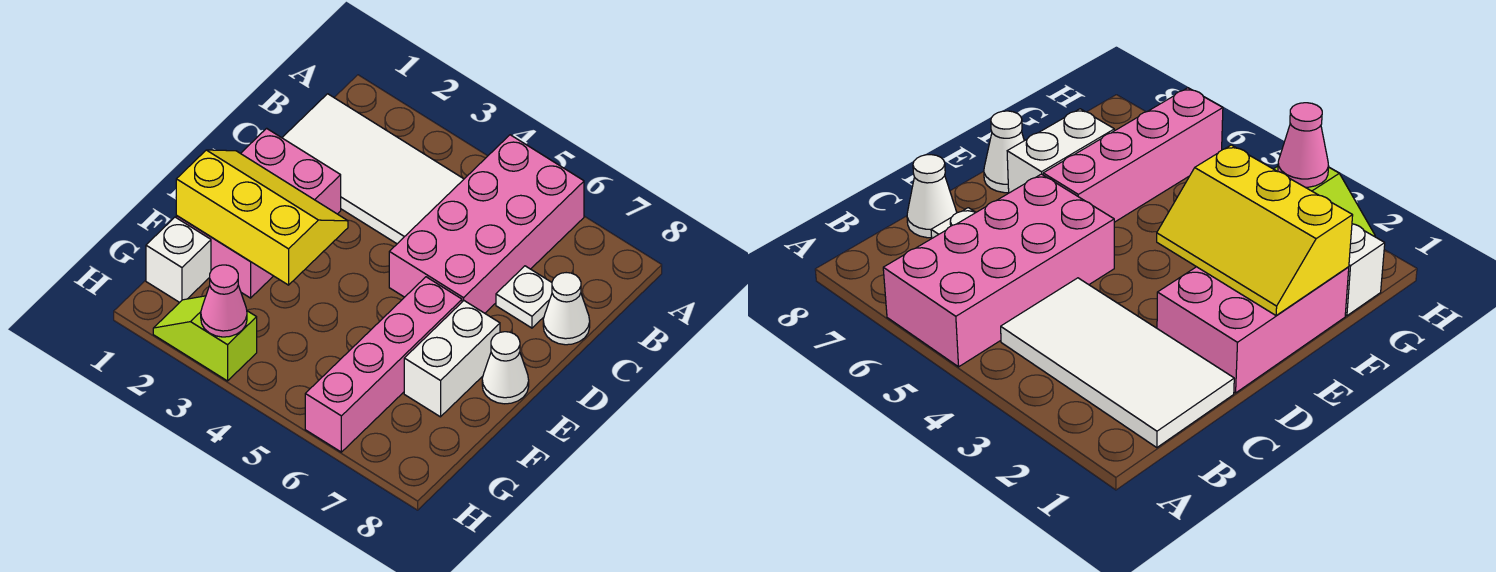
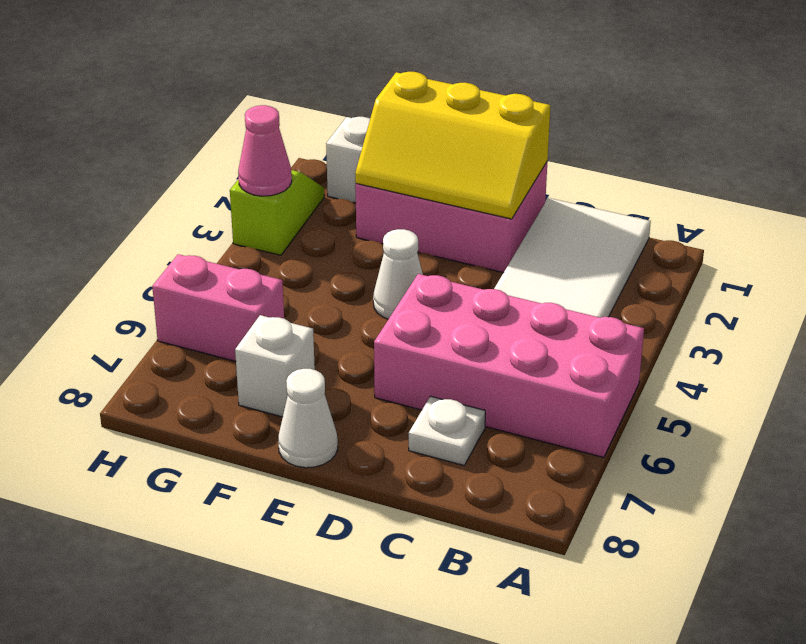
white cone C8 level 1 -> white cone E4 level 1
yellow slope E1:F3 level 2 top F -> yellow slope D1:F2 level 2 top 1
pink brick E6:H6 level 1 -> pink brick G6:H6 level 1
white brick E7:F7 level 1 -> white brick F7 level 1

